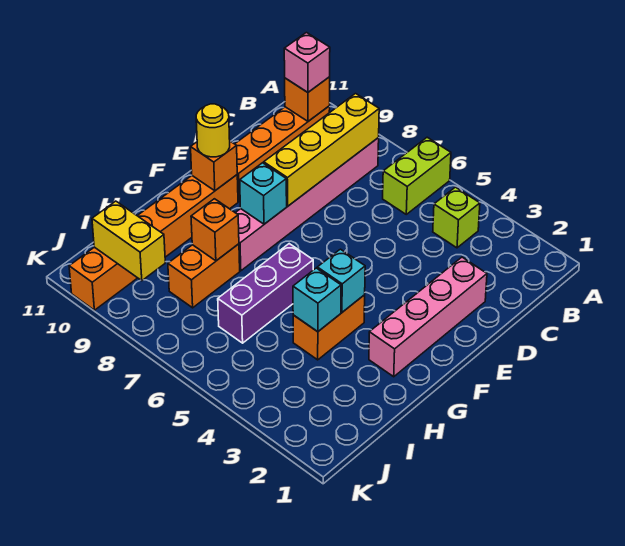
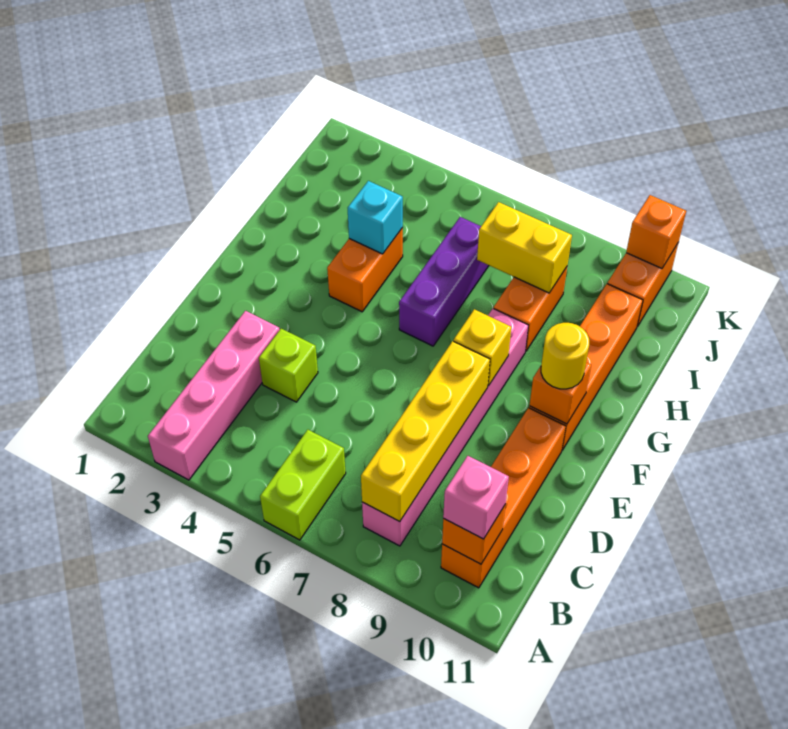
lime brick B4 level 1 -> lime brick D4 level 1
pink brick D2:G2 level 1 -> pink brick A3:D3 level 1
cyan brick F8 level 2 -> yellow brick F8 level 2
cyan brick G4 level 2 -> none
orange brick H8 level 2 -> orange brick K10 level 2
yellow brick J9:J10 level 2 -> yellow brick I7:I8 level 2

